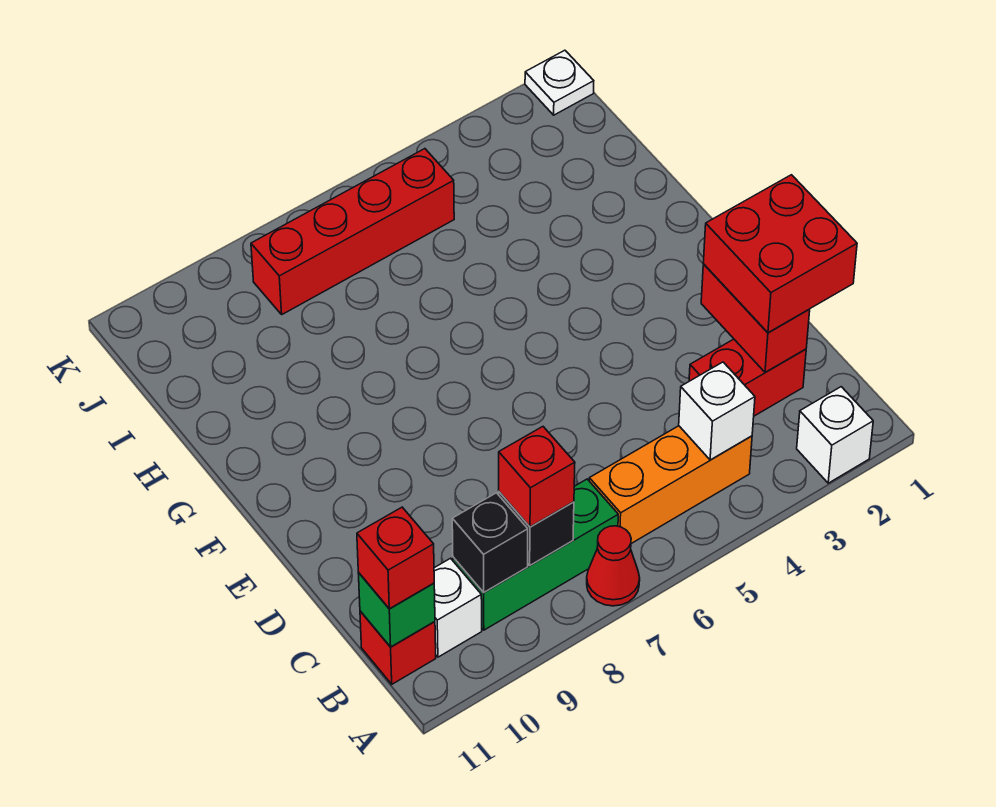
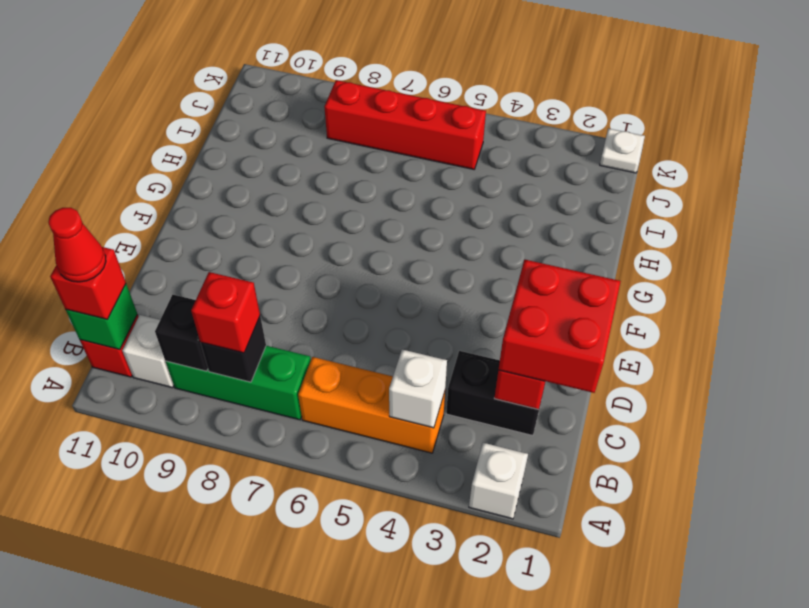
red cone A7 level 1 -> red cone B11 level 4
red brick C2:C3 level 1 -> black brick C2:C3 level 1

